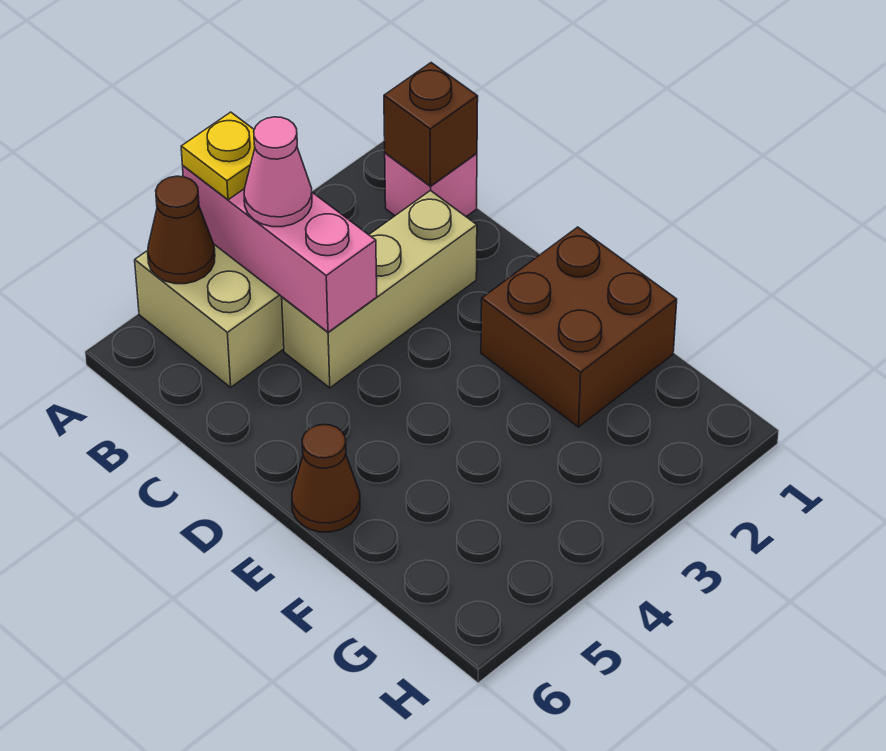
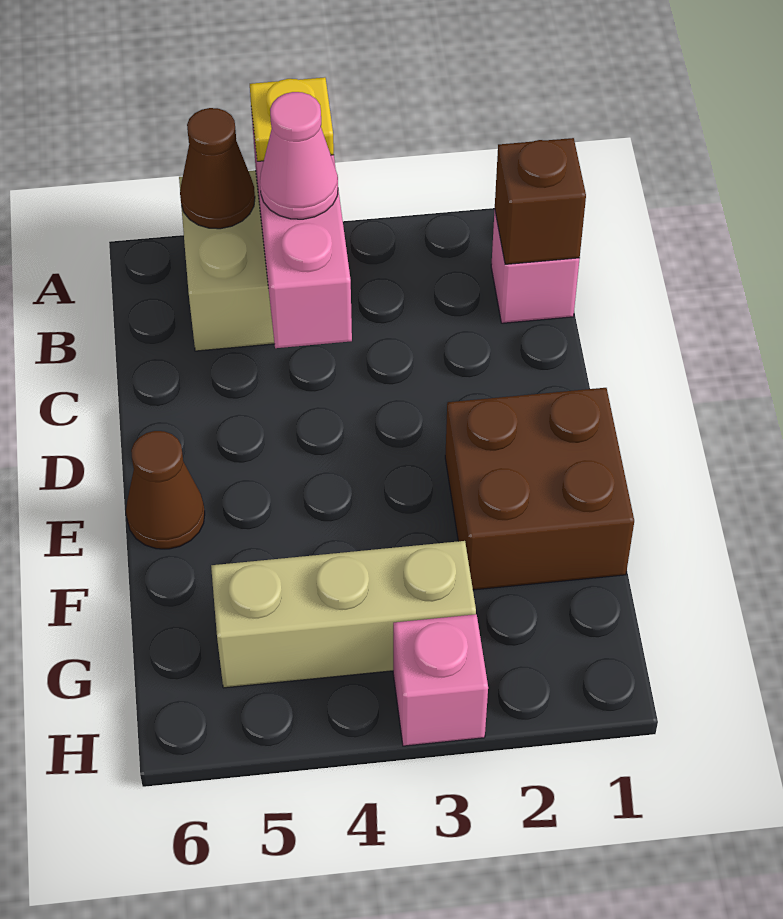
tan brick C2:C4 level 1 -> tan brick G3:G5 level 1
none -> pink brick H3 level 1

